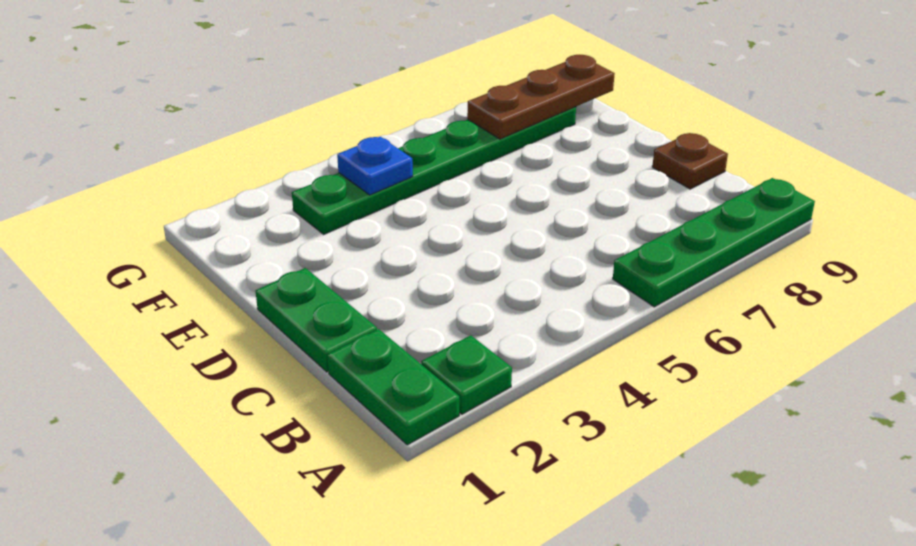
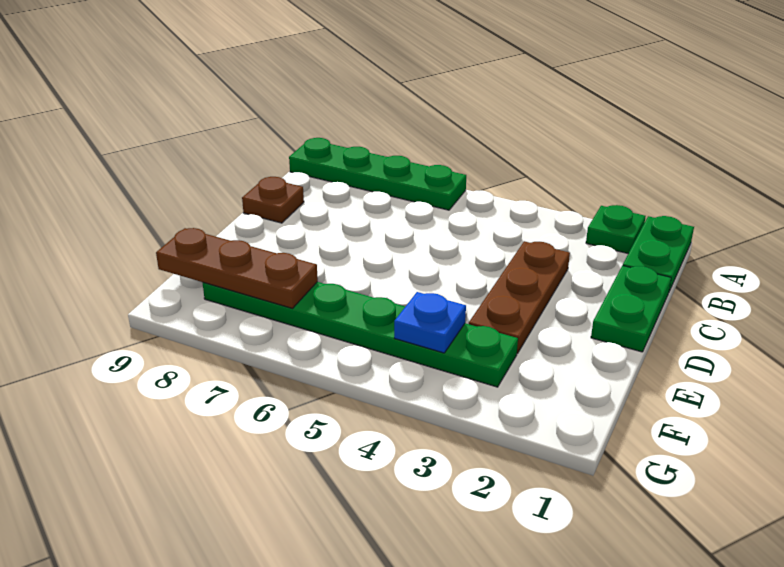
none -> brown plate C3:E3 level 1

